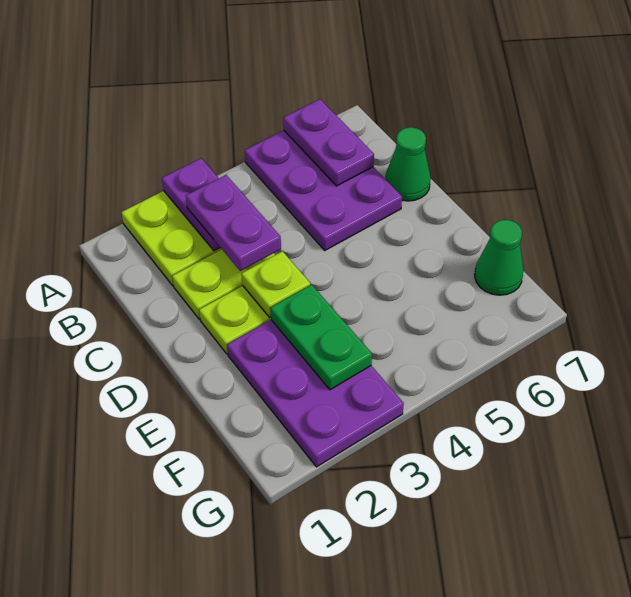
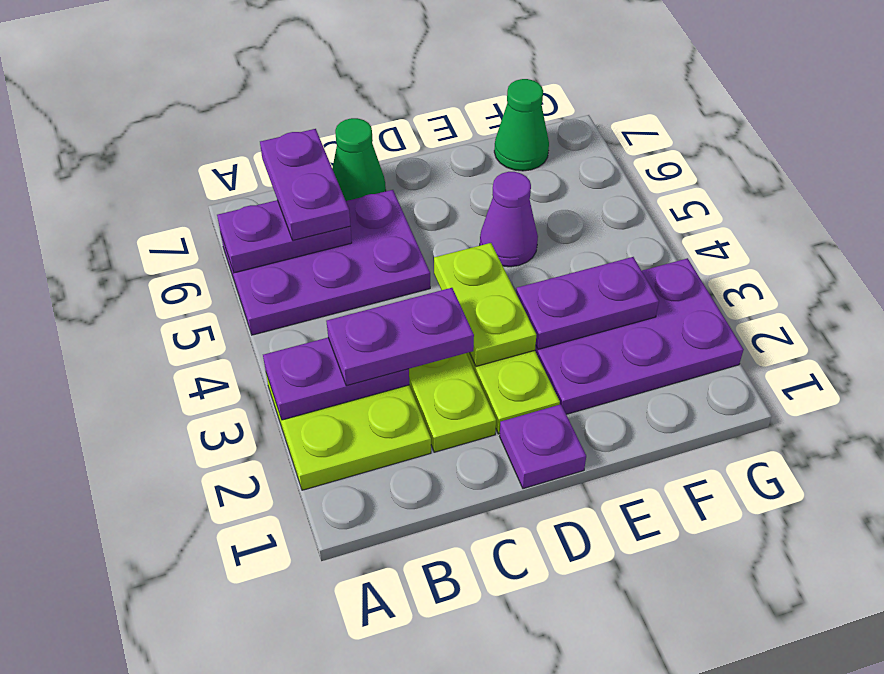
none -> purple plate B6:B7 level 3
none -> purple plate D1 level 1
lime plate D3 level 2 -> lime plate D3:D4 level 2
green plate E3:F3 level 2 -> purple plate E3:F3 level 2
none -> purple cone E5 level 1

